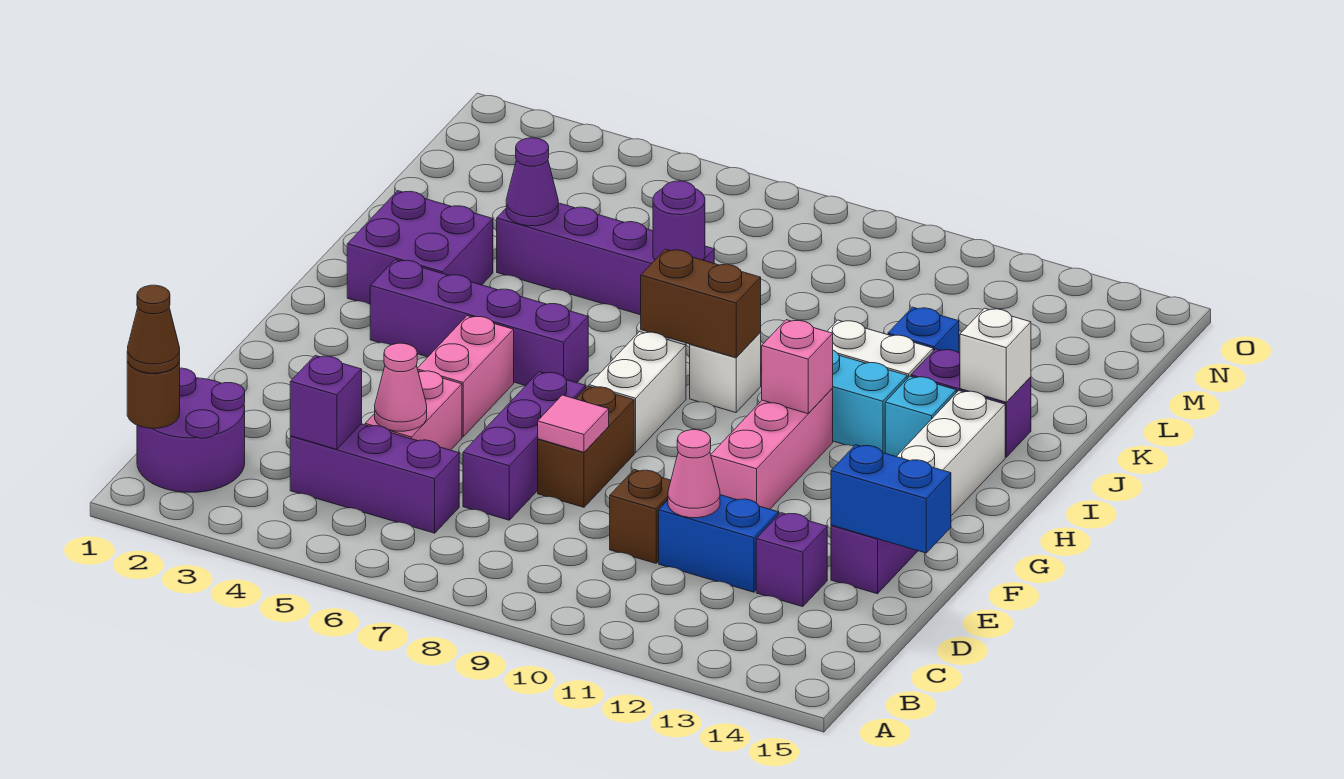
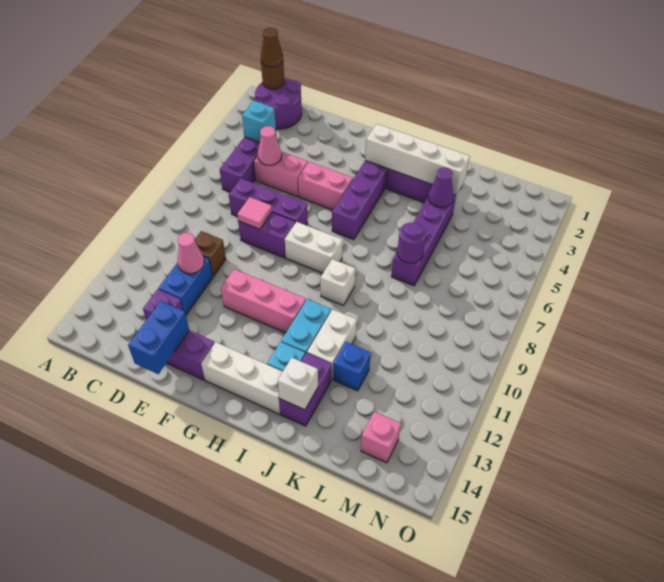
purple brick C4 level 2 -> cyan brick C4 level 2
brown brick E8:F8 level 1 -> purple brick E8:F8 level 1
none -> white brick H3:K3 level 2
pink brick H11 level 2 -> pink brick M14 level 1
brown brick I8:I9 level 2 -> none

